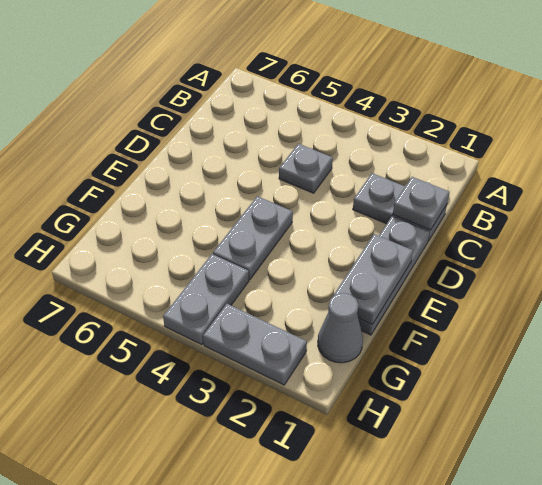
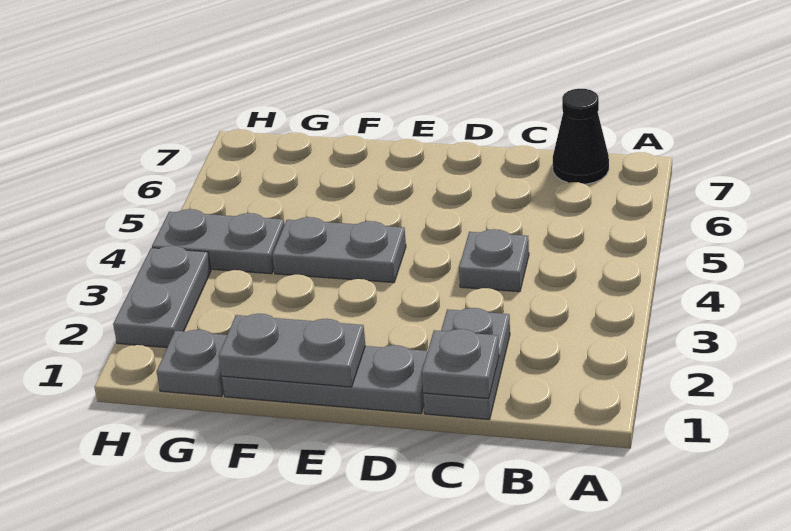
none -> black cone B7 level 1
grey cone G1 level 1 -> grey plate G1 level 1

